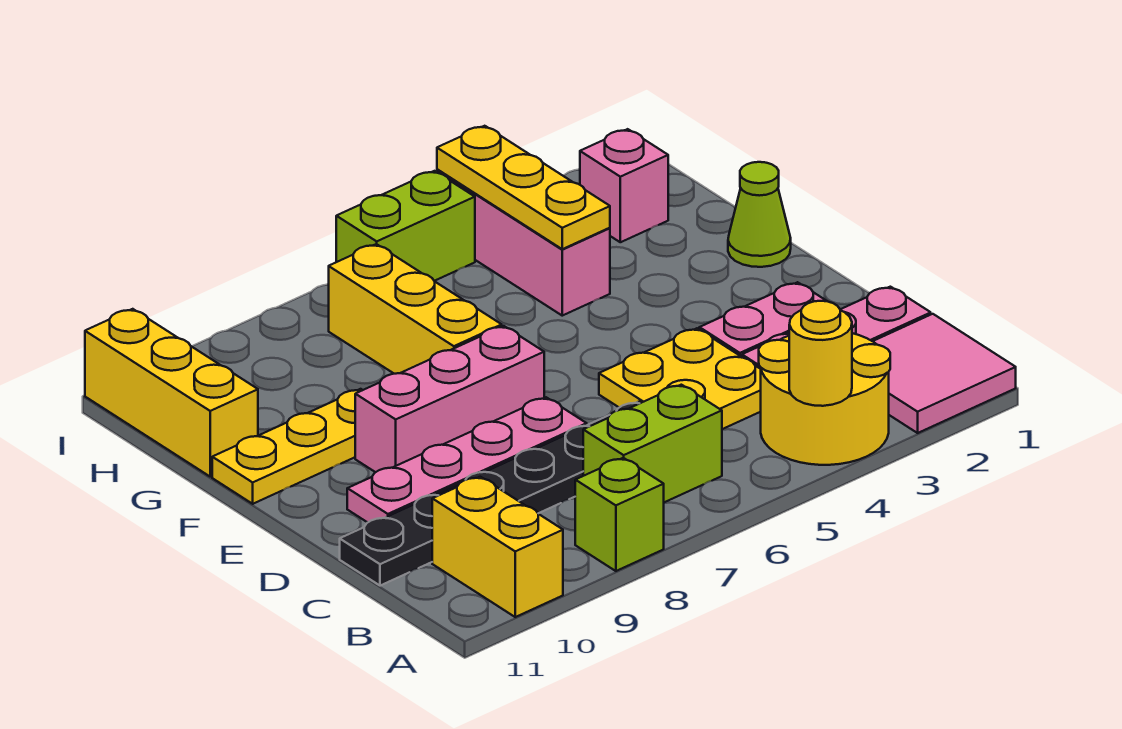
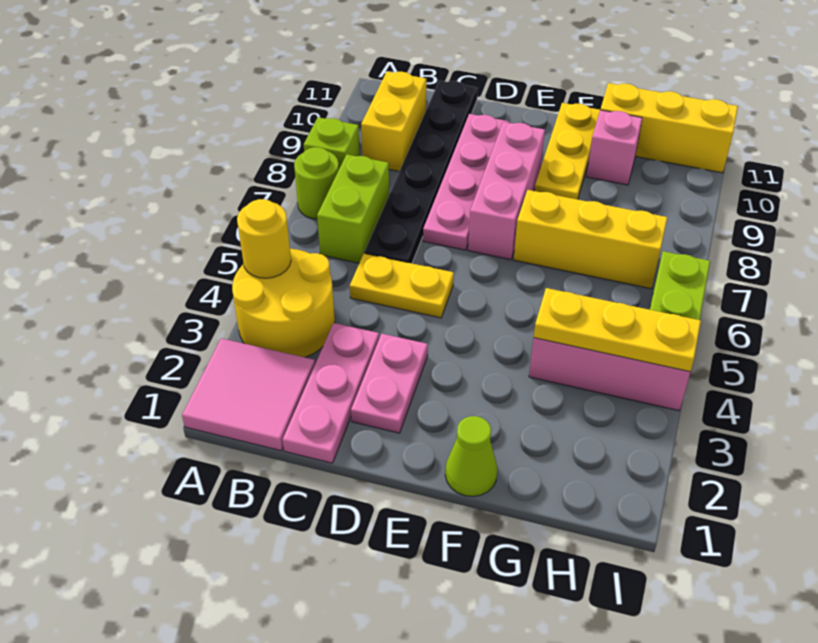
none -> lime round brick A7 level 1
yellow brick A10:B10 level 1 -> yellow brick B9:B10 level 1
yellow plate C4:D5 level 1 -> yellow plate C5:D5 level 1
pink brick H2 level 1 -> pink brick G10 level 1

